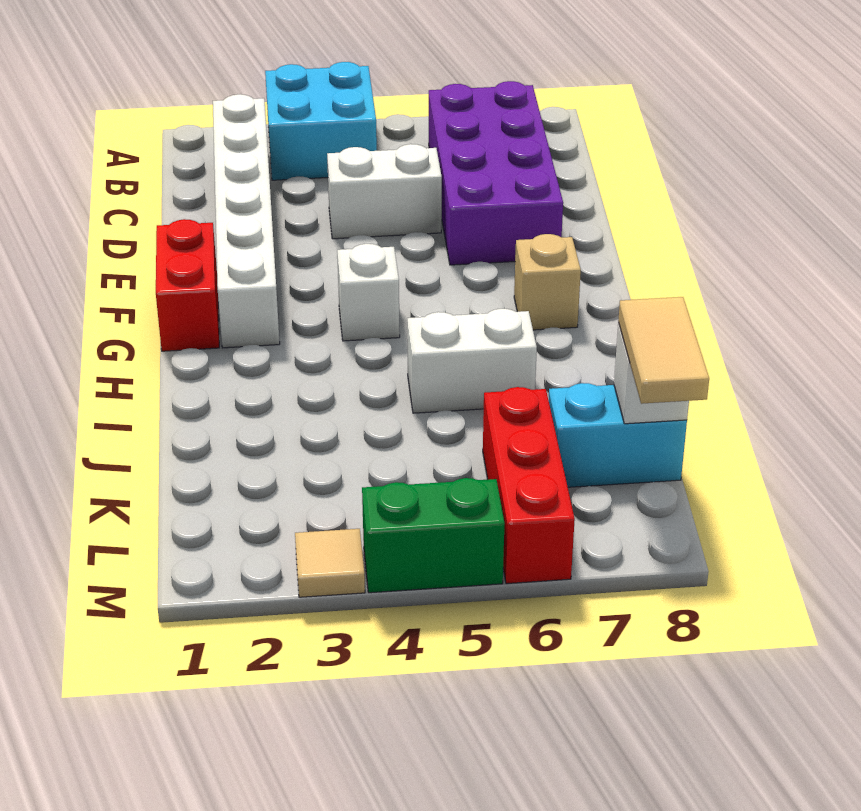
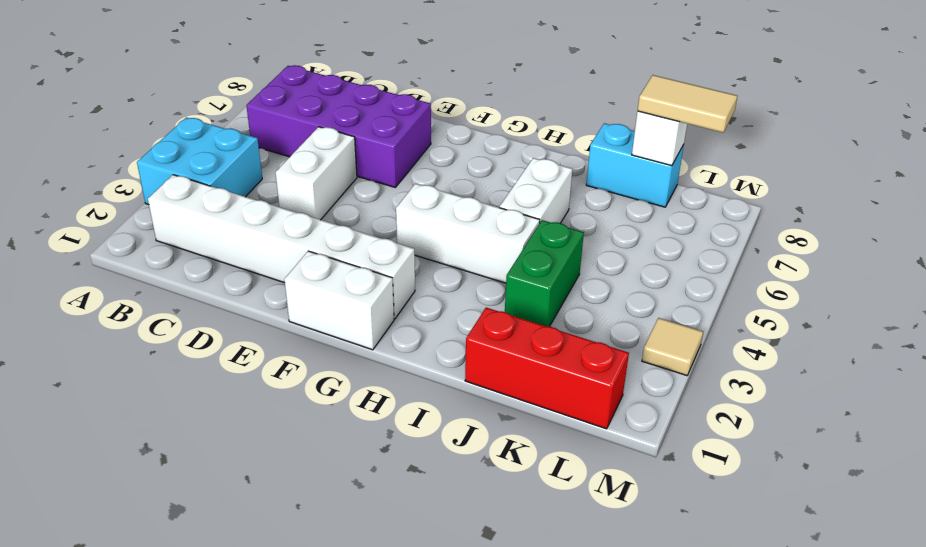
red brick F1:G1 level 1 -> white brick F1:G1 level 1
white brick G4 level 1 -> white brick G4:I4 level 1
tan brick G7 level 1 -> none
red brick K6:M6 level 1 -> red brick J1:L1 level 1
cyan brick K7:K8 level 1 -> cyan brick J8:K8 level 1
green brick M4:M5 level 1 -> green brick J3:J4 level 1

